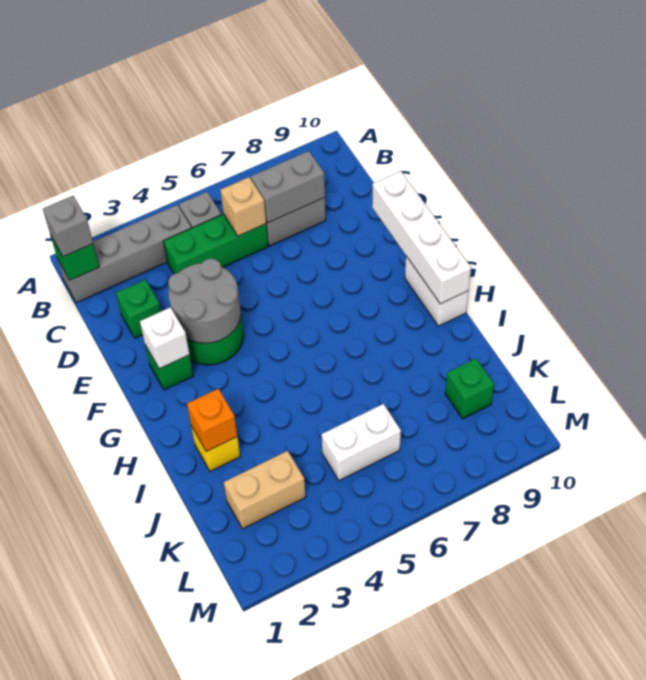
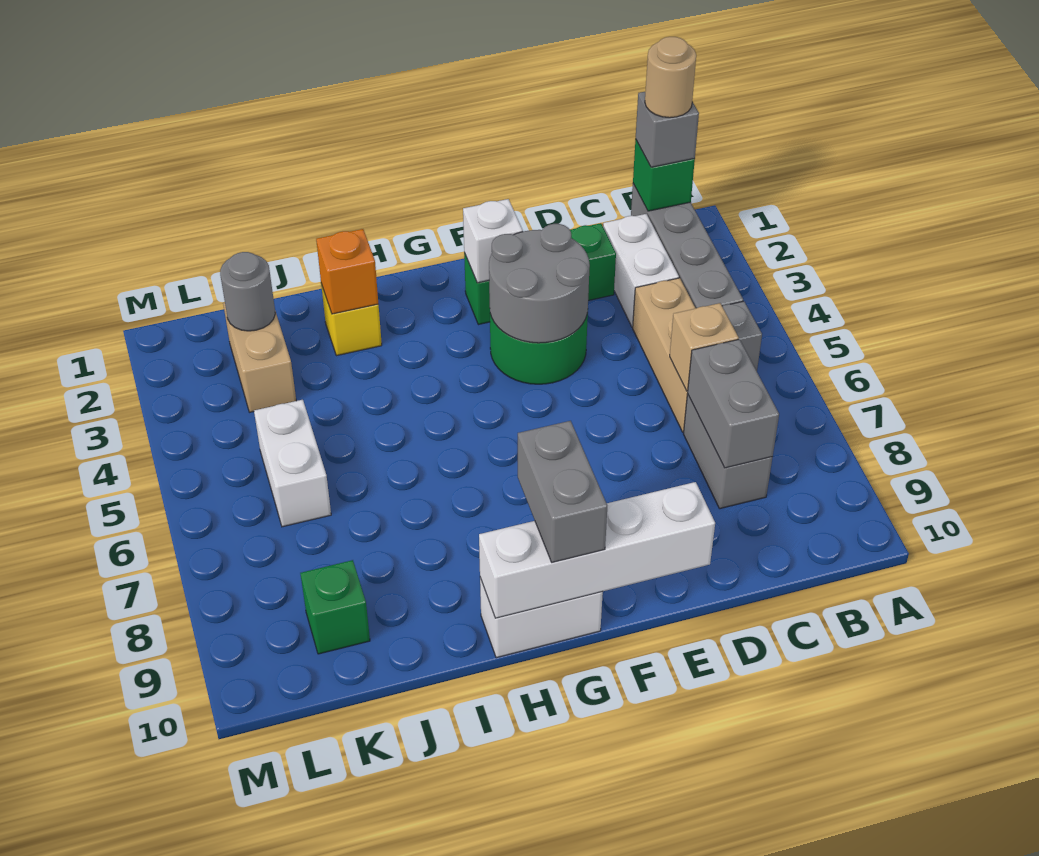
none -> tan round brick B1 level 4
none -> white brick C2:C3 level 1
green brick C4:C6 level 1 -> tan brick C4:C6 level 1
none -> grey brick G9:G10 level 3
none -> grey round brick K2 level 2

